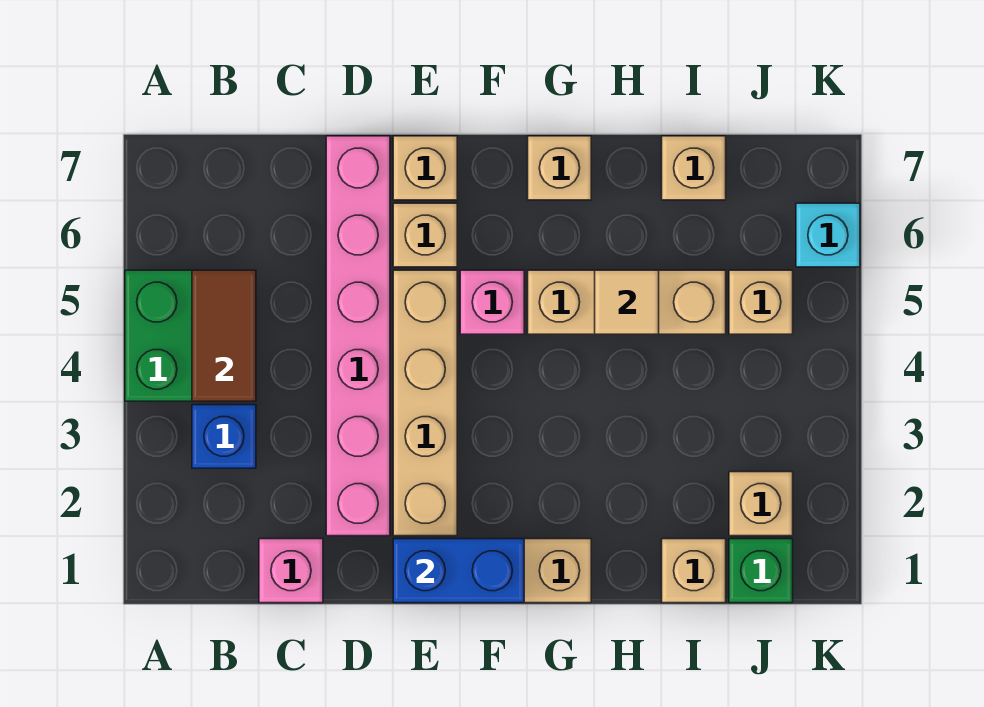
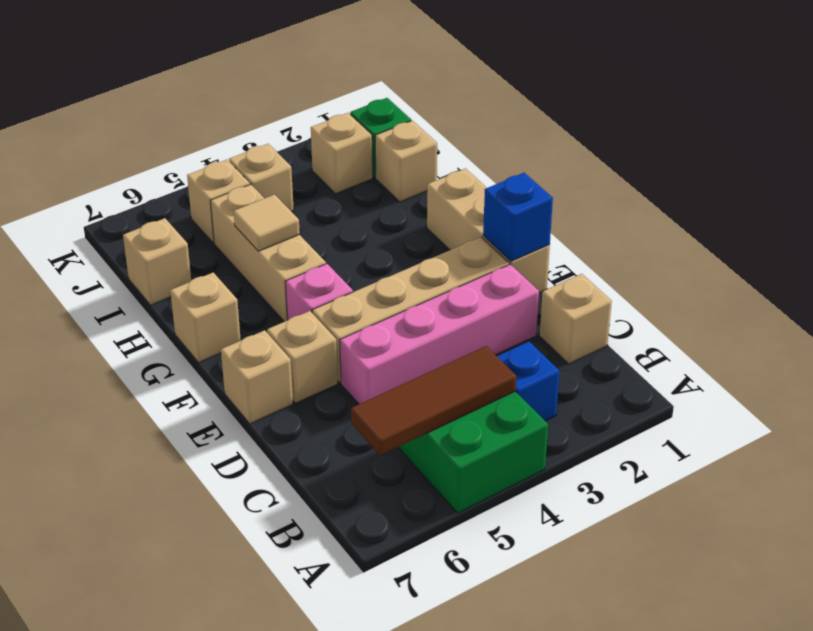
brown tile B4:B5 level 2 -> brown tile B4:B6 level 2
pink brick C1 level 1 -> tan brick C1 level 1
pink brick D2:D7 level 1 -> pink brick D2:D5 level 1
blue brick E1:F1 level 2 -> blue brick E1 level 2
none -> tan brick J4 level 1
cyan brick K6 level 1 -> none

